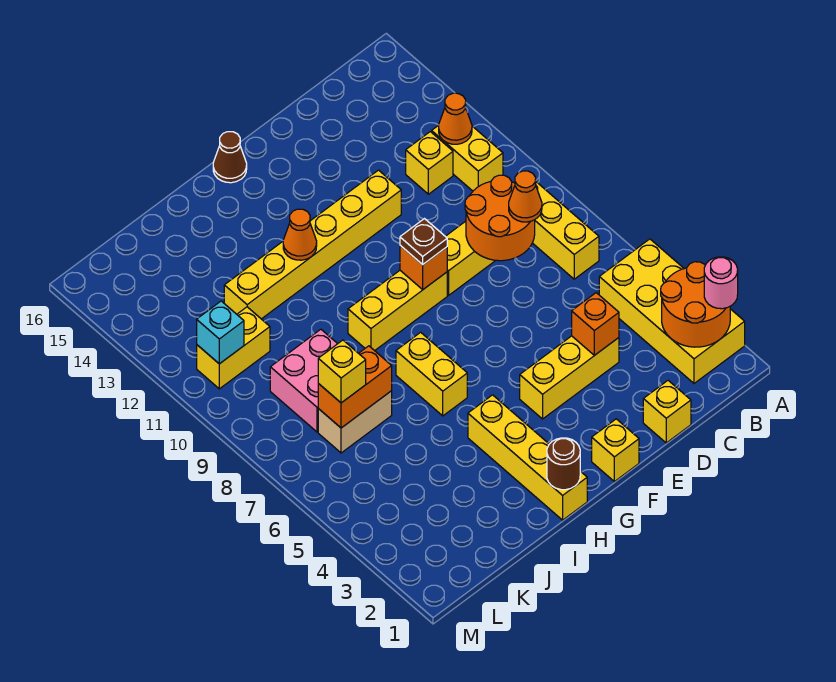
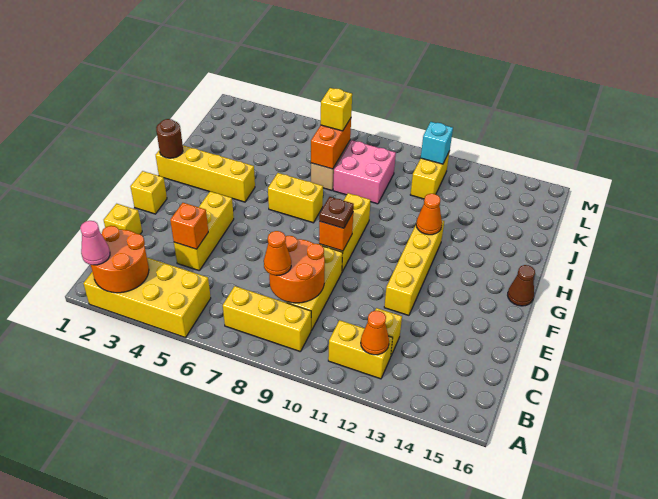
pink round brick A2 level 3 -> pink cone A2 level 3
yellow brick E12:J12 level 1 -> yellow brick E12:H12 level 1

